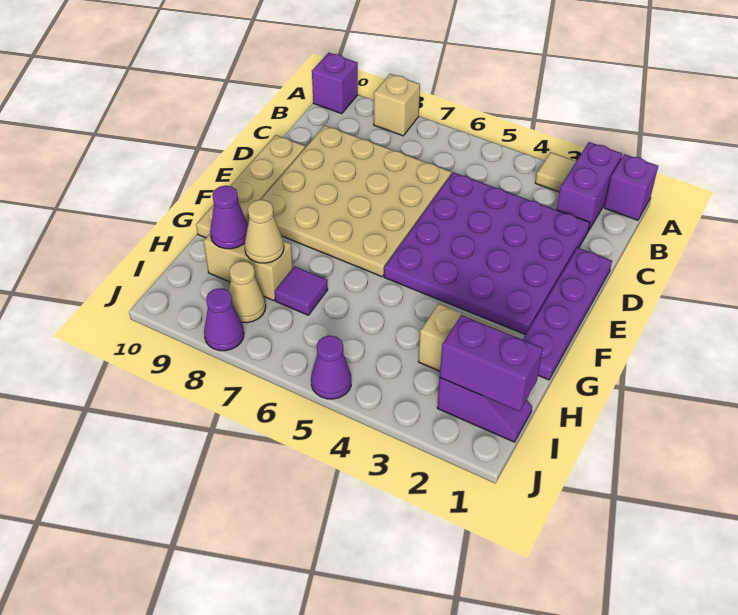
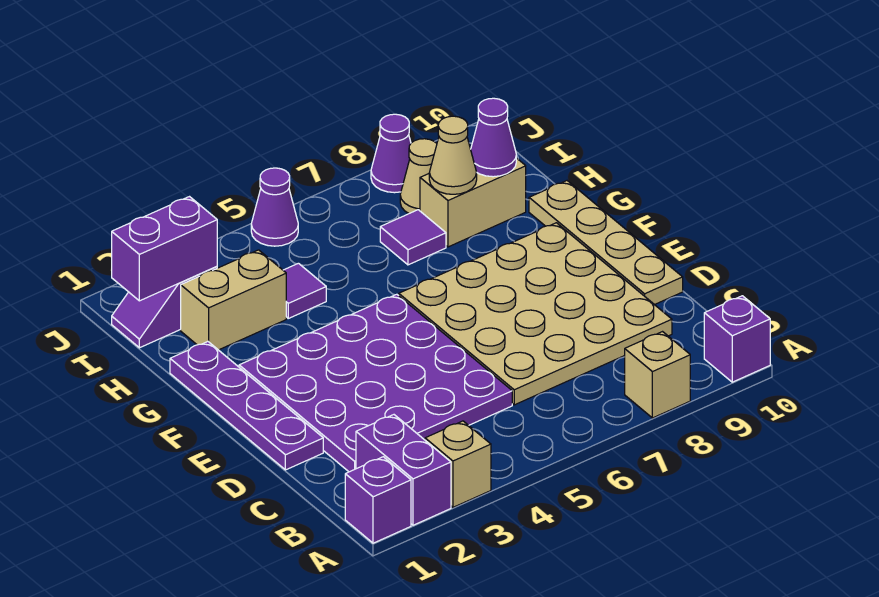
tan tile A3 level 1 -> tan brick A3 level 1
none -> purple tile H4 level 1

